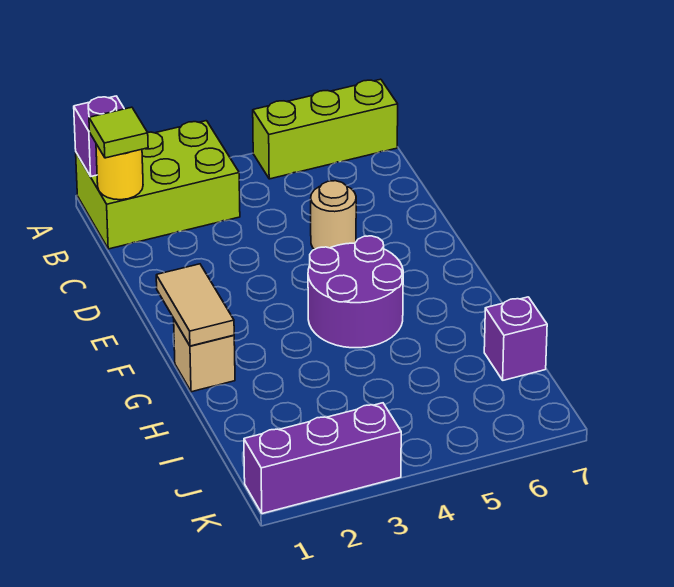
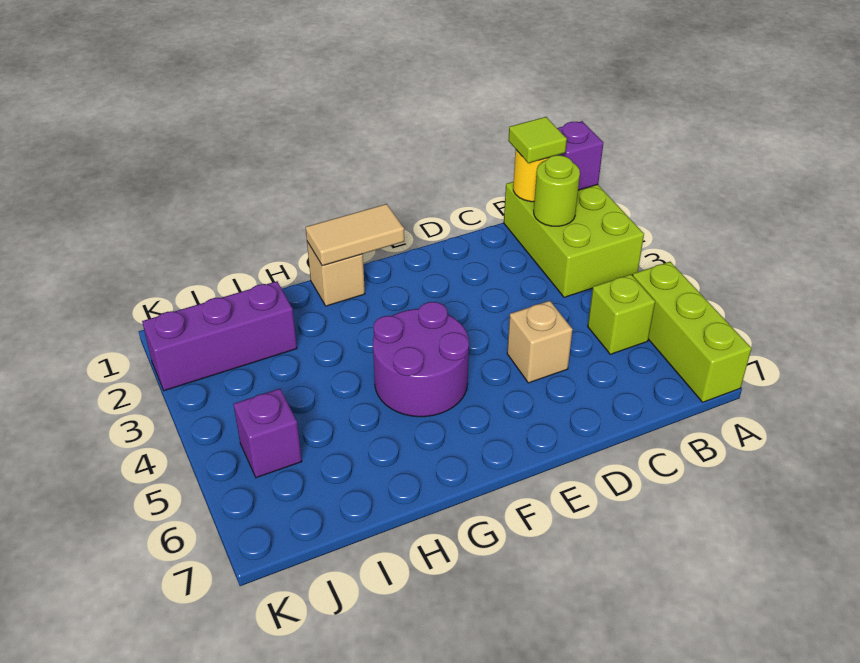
none -> lime round brick B2 level 2
none -> lime brick B5 level 1
tan round brick D5 level 1 -> tan brick D5 level 1
purple brick I7 level 1 -> purple brick J5 level 1
purple brick K1:K3 level 1 -> purple brick I2:K2 level 1

